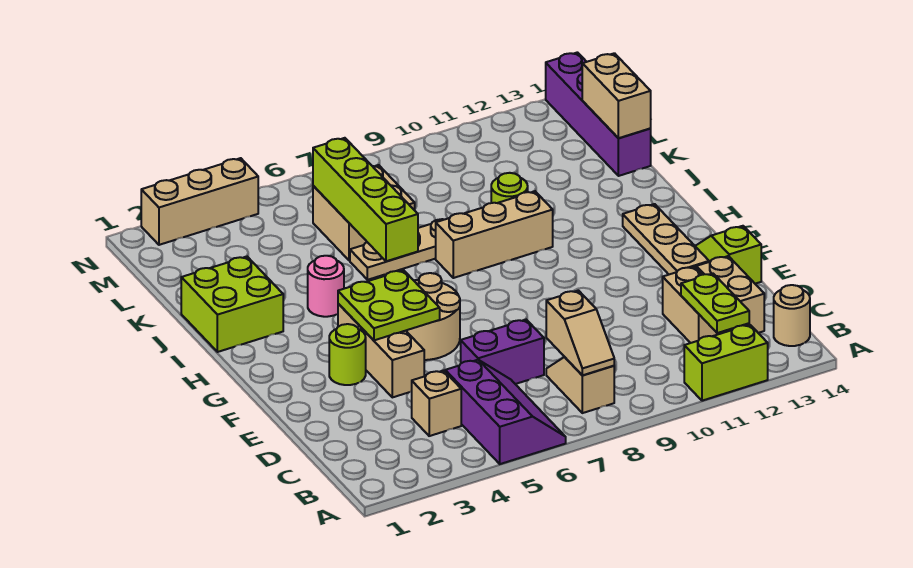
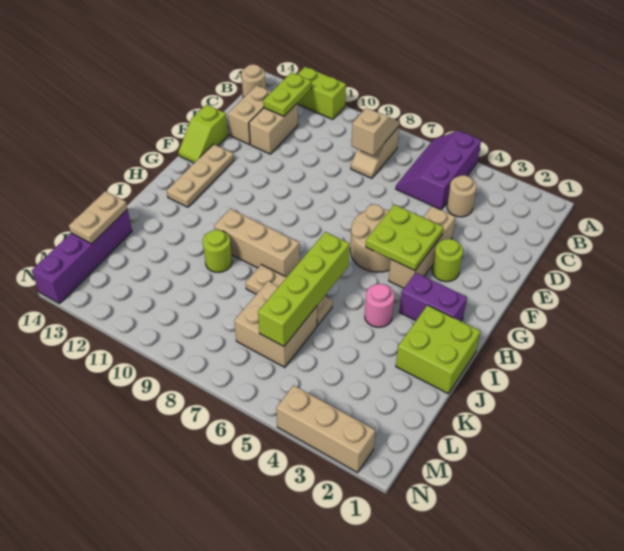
tan brick C4 level 1 -> tan round brick C4 level 1
purple brick D6:D7 level 1 -> purple brick H2:H3 level 1
tan brick K14:L14 level 2 -> tan plate K14:L14 level 2

